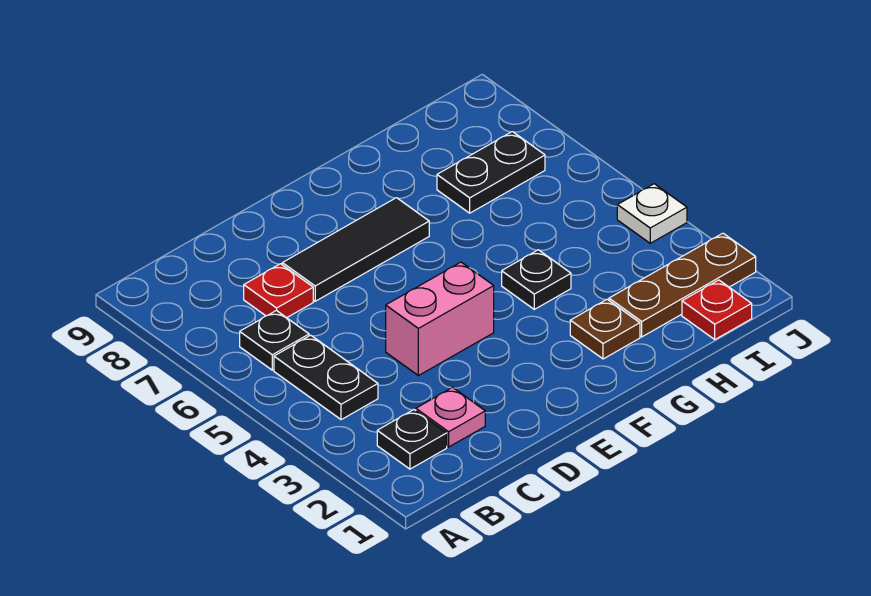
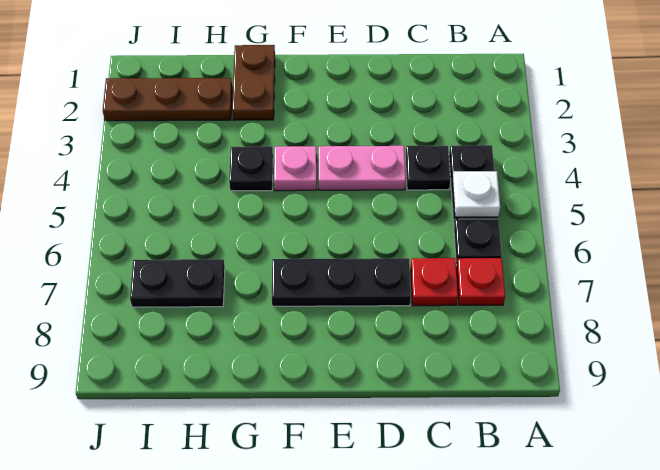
black plate B2 level 1 -> black plate C4 level 1
pink plate C2 level 1 -> pink plate F4 level 1
pink brick D4:E4 level 1 -> pink plate D4:E4 level 1
black tile D7:F7 level 1 -> black plate D7:F7 level 1
brown plate G2 level 1 -> brown plate G1:G2 level 1
red plate I1 level 1 -> red plate B7 level 1
white plate J4 level 1 -> white plate B5 level 2

